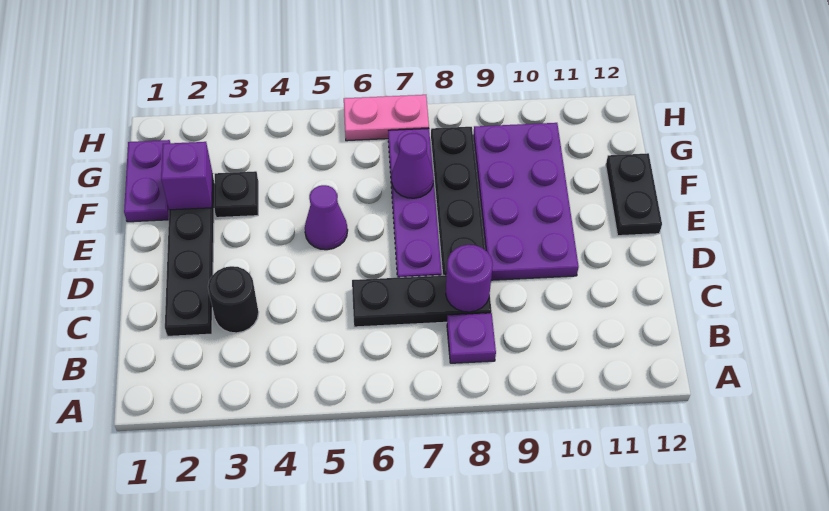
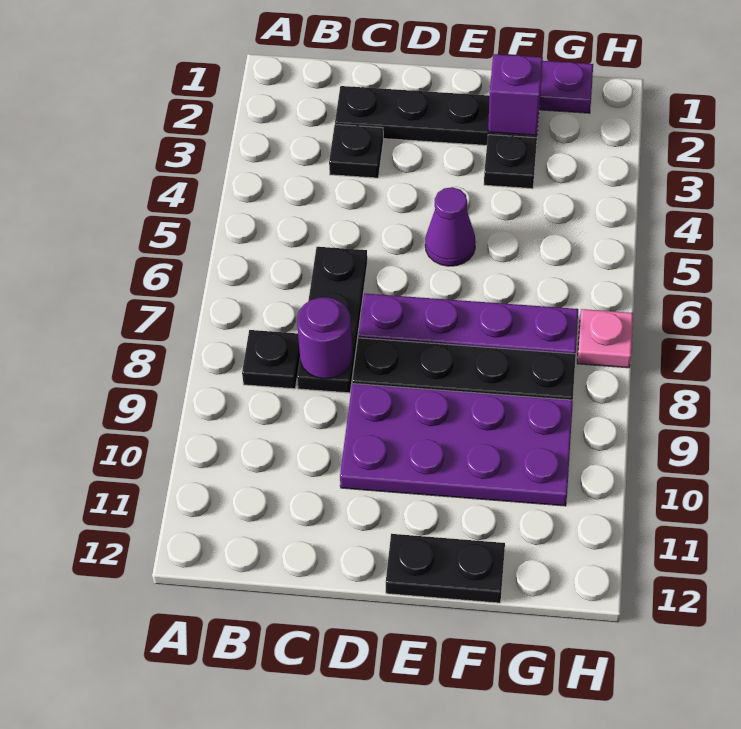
purple plate B8 level 1 -> black plate B8 level 1
black round brick C3 level 1 -> black plate C3 level 1
purple cone F7 level 2 -> none
pink plate H6:H7 level 1 -> pink plate H7 level 1

